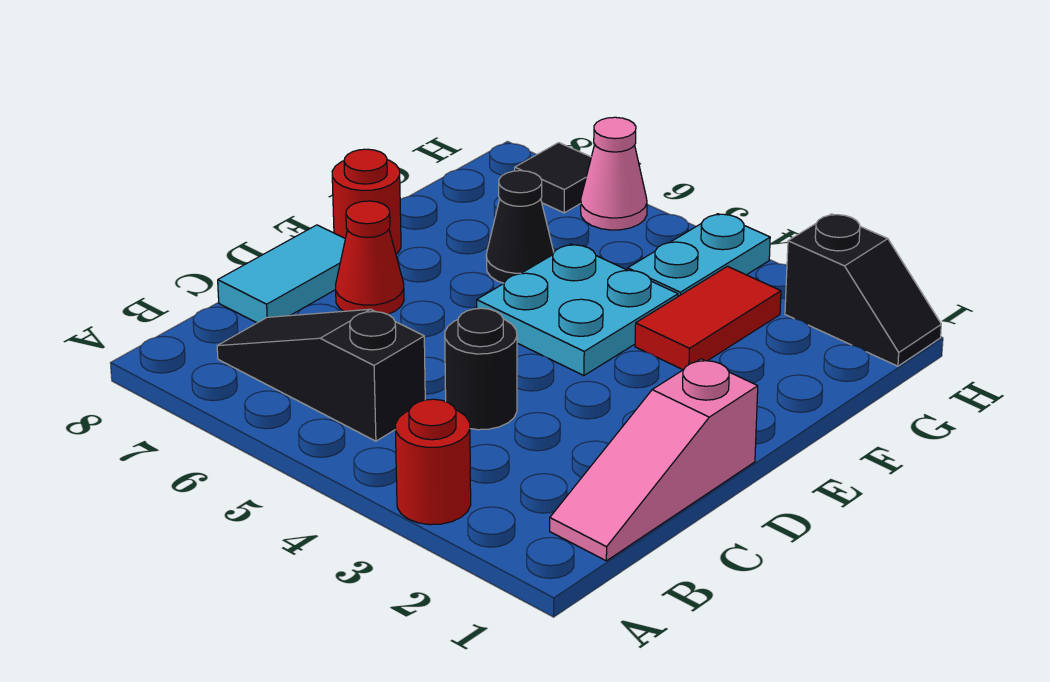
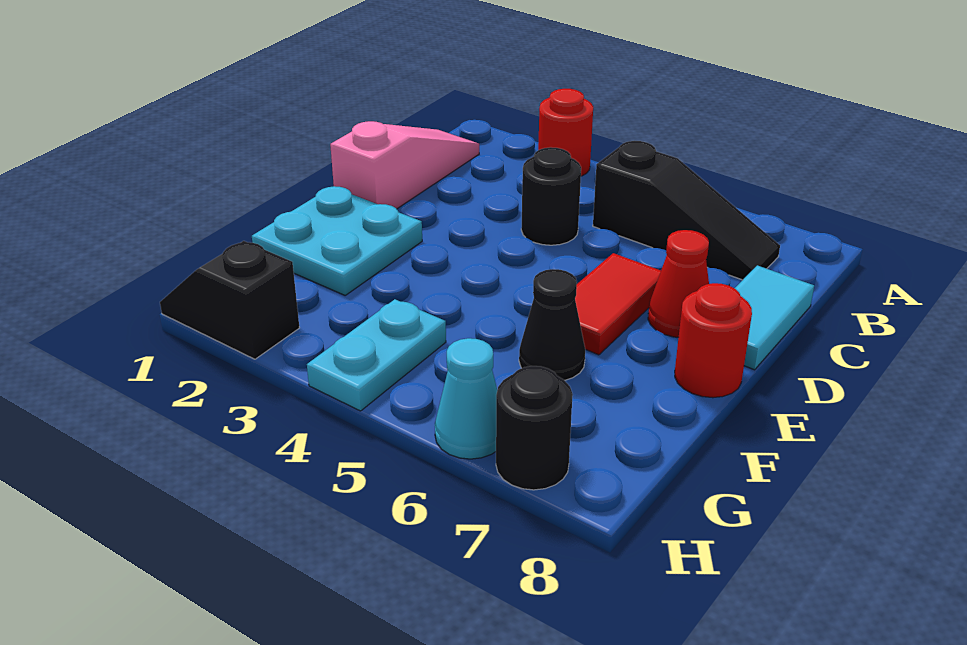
cyan plate E4:F5 level 1 -> cyan plate E1:F2 level 1
red tile F3:G3 level 1 -> red tile D6:E6 level 1
pink cone H6 level 1 -> cyan cone H6 level 1
black tile H7 level 1 -> black round brick H7 level 1

